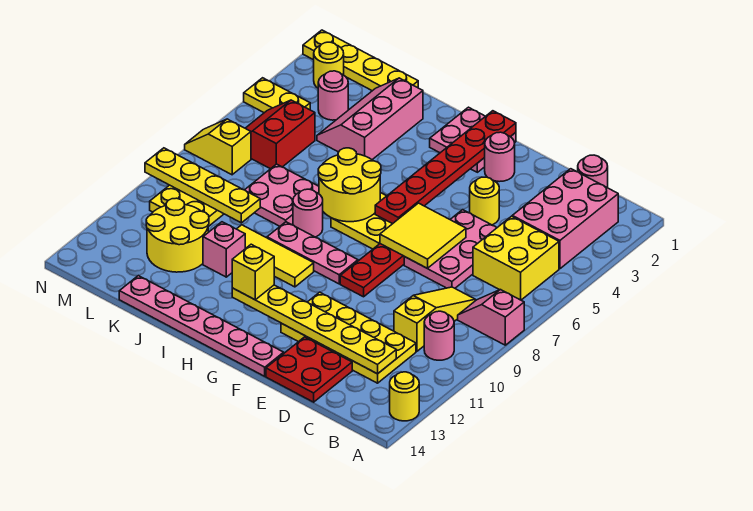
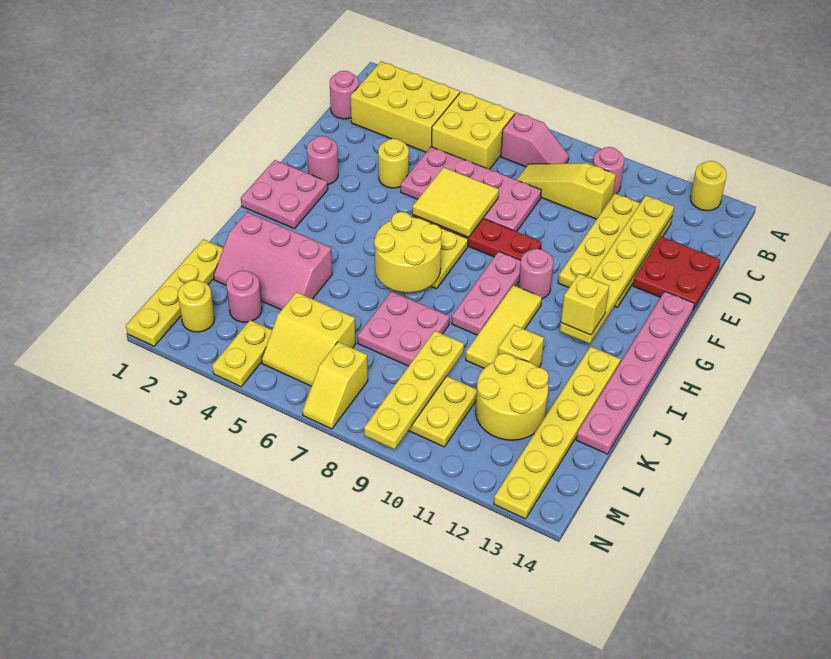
pink slope A8:B8 level 1 top A -> pink slope B7:B8 level 1 top 7
pink brick B2:C4 level 1 -> yellow brick B2:C4 level 1
pink plate D5:E7 level 1 -> pink plate D5:E8 level 1
red plate G1:G6 level 2 -> none
pink round brick I8 level 1 -> pink round brick G10 level 1
none -> yellow plate I13:N13 level 1
pink brick J11 level 1 -> yellow brick J11 level 1
red slope L5:M6 level 1 top L -> yellow slope L5:M6 level 1 top L

